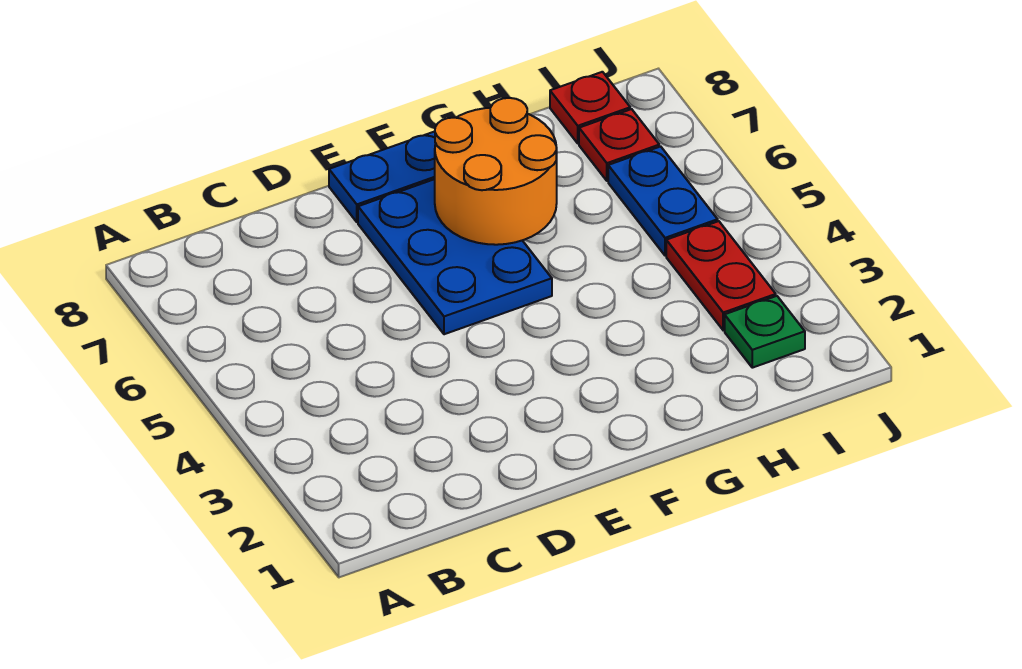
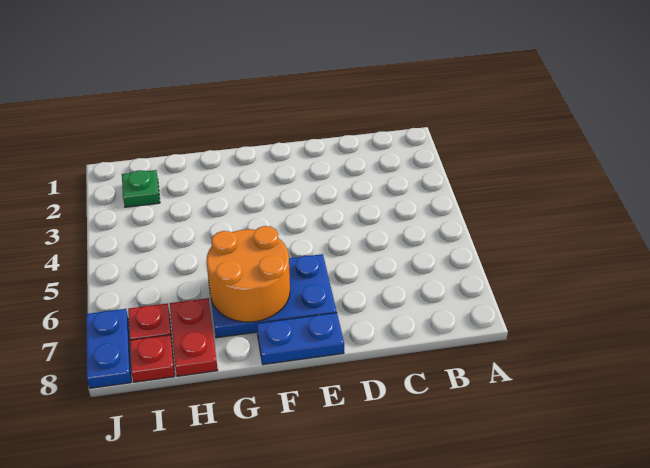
blue plate E5:F7 level 1 -> blue plate E6:G7 level 1
red plate I3:I4 level 1 -> red plate H7:H8 level 1
blue plate I5:I6 level 1 -> blue plate J7:J8 level 1

